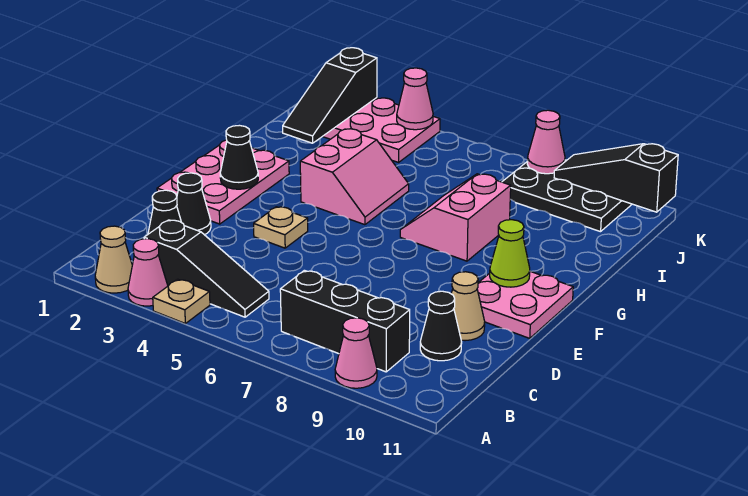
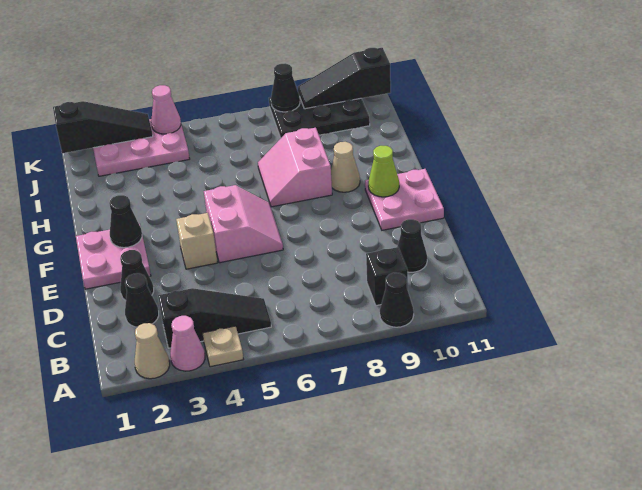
pink cone A9 level 1 -> black cone A9 level 1
black brick B7:B9 level 1 -> black brick B9 level 1
tan cone D10 level 1 -> tan cone G9 level 1
pink plate E1:G2 level 1 -> pink plate E1:F2 level 1
tan plate E4 level 1 -> tan brick E4 level 1
pink slope G4:H5 level 1 top 4 -> pink slope E5:F6 level 1 top 5
black slope I2:K2 level 2 top K -> black slope K1:K3 level 2 top 1
pink cone K8 level 2 -> black cone K8 level 2

